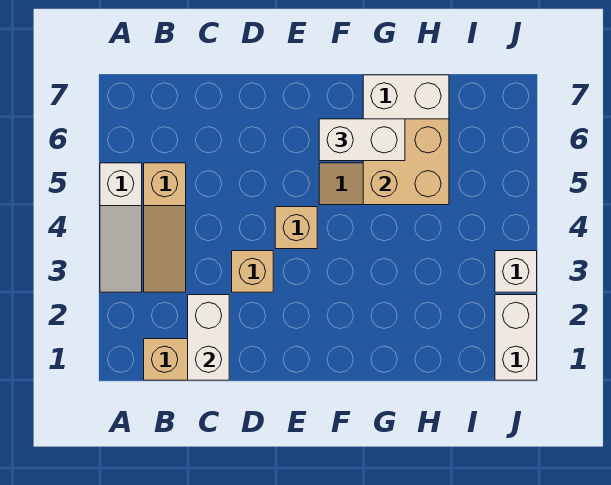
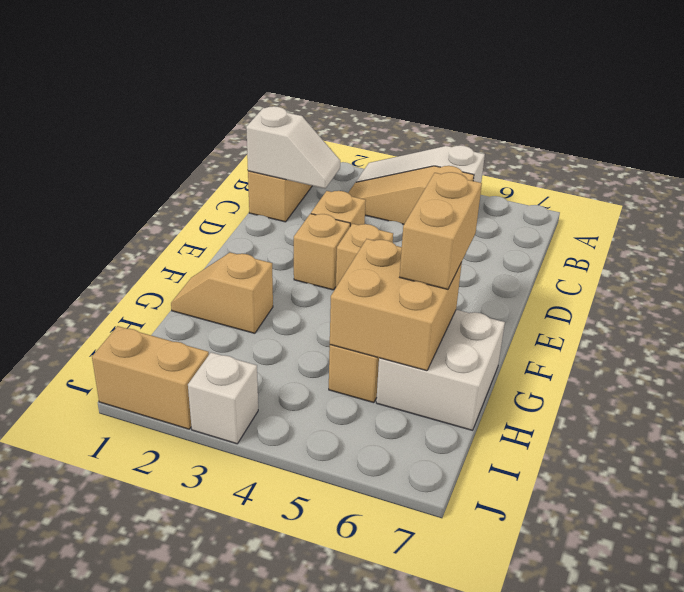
white brick C1:C2 level 2 -> white slope C1:C2 level 2 top 1
none -> tan brick E3 level 1
white brick F6:G6 level 3 -> tan brick F6:G6 level 3
none -> tan slope G1:G2 level 1 top 2
white brick J1:J2 level 1 -> tan brick J1:J2 level 1

